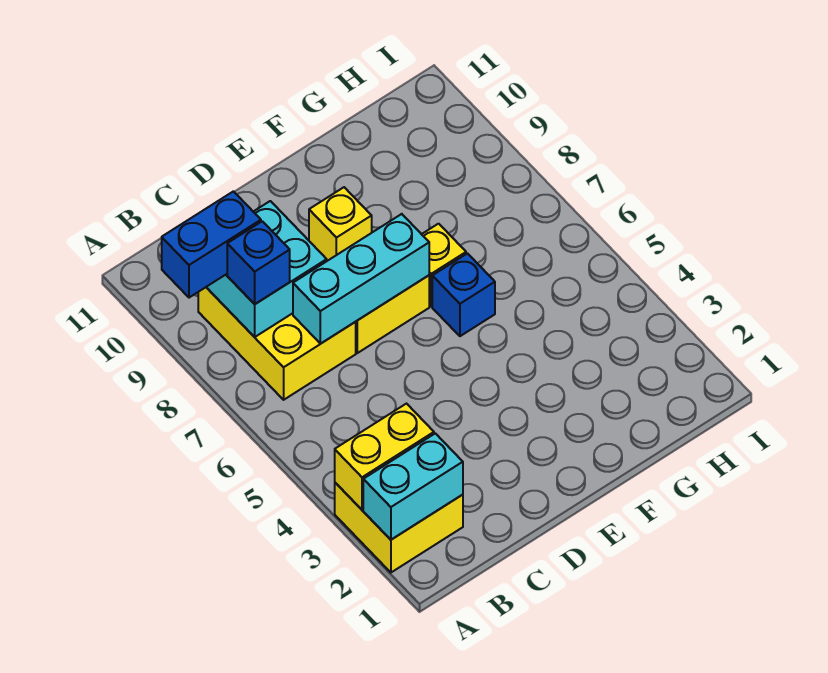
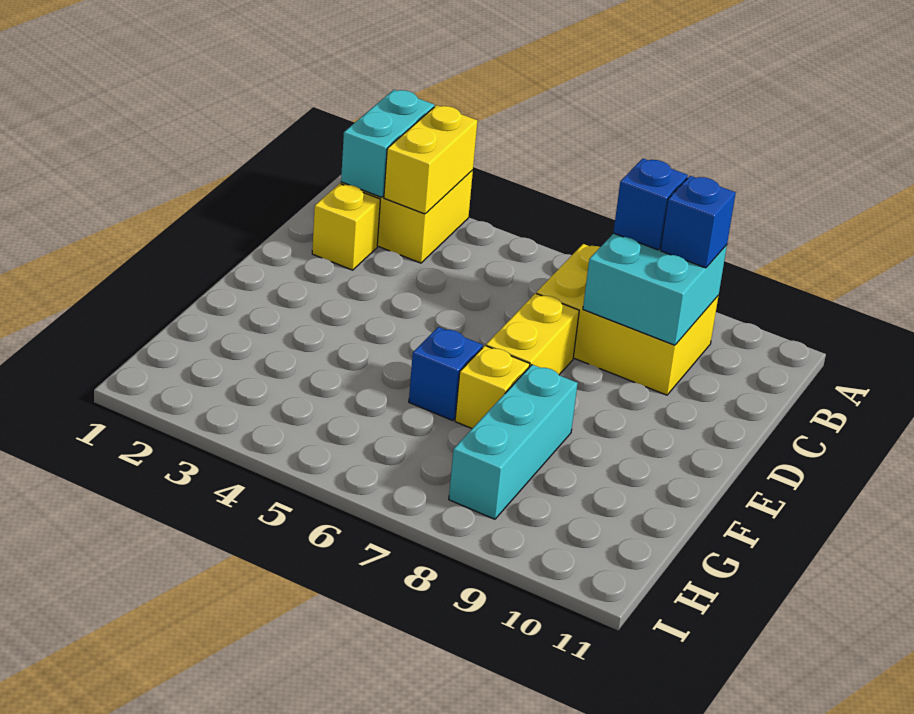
blue brick A9:B9 level 3 -> blue brick B9 level 3
cyan brick C7:E7 level 2 -> cyan brick F8:H8 level 1
yellow brick E9 level 1 -> yellow brick C2 level 1

